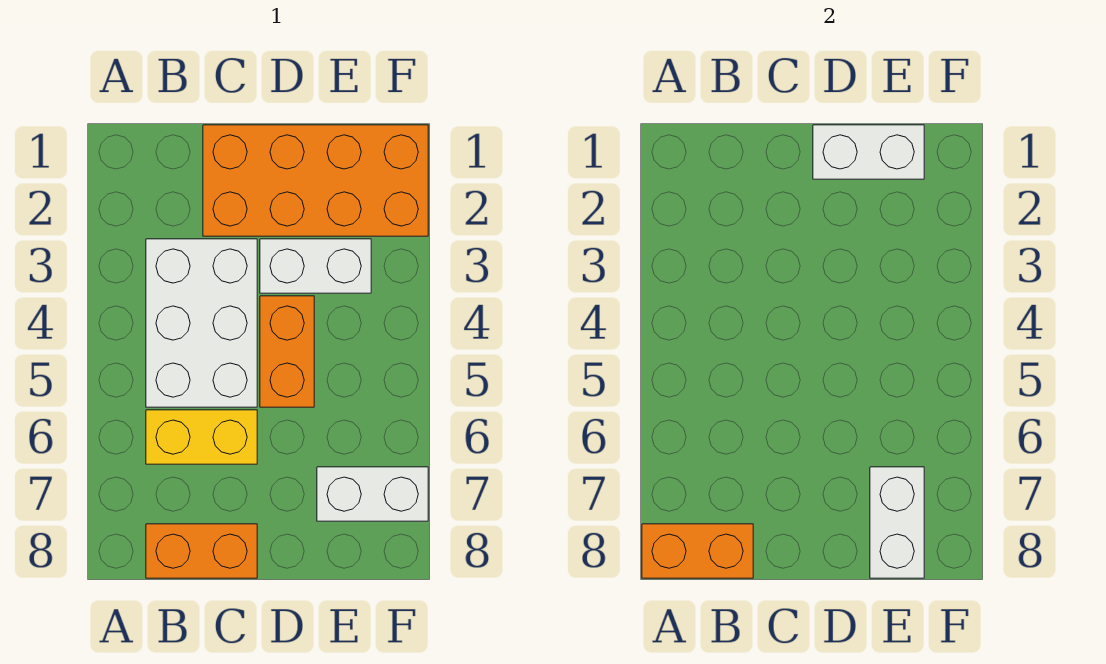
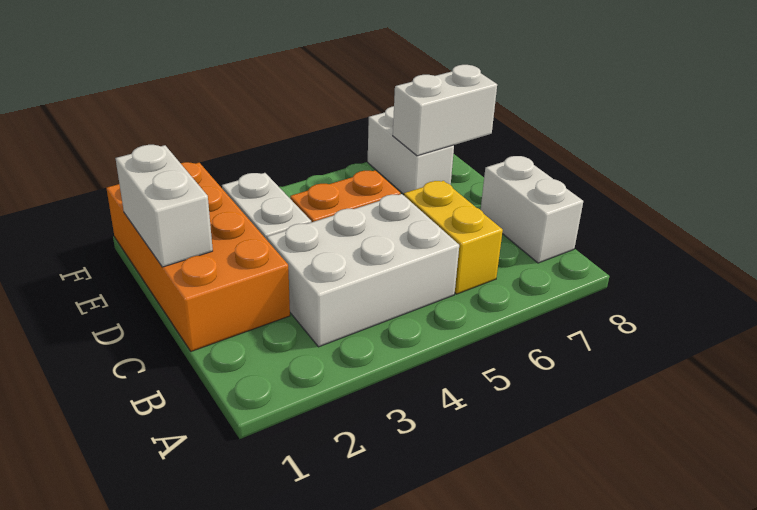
orange brick A8:B8 level 2 -> none
orange brick B8:C8 level 1 -> white brick B8:C8 level 1

